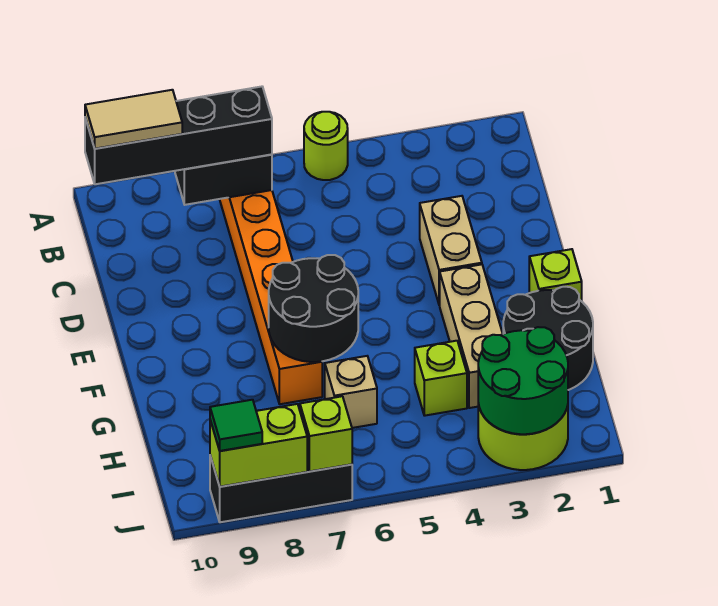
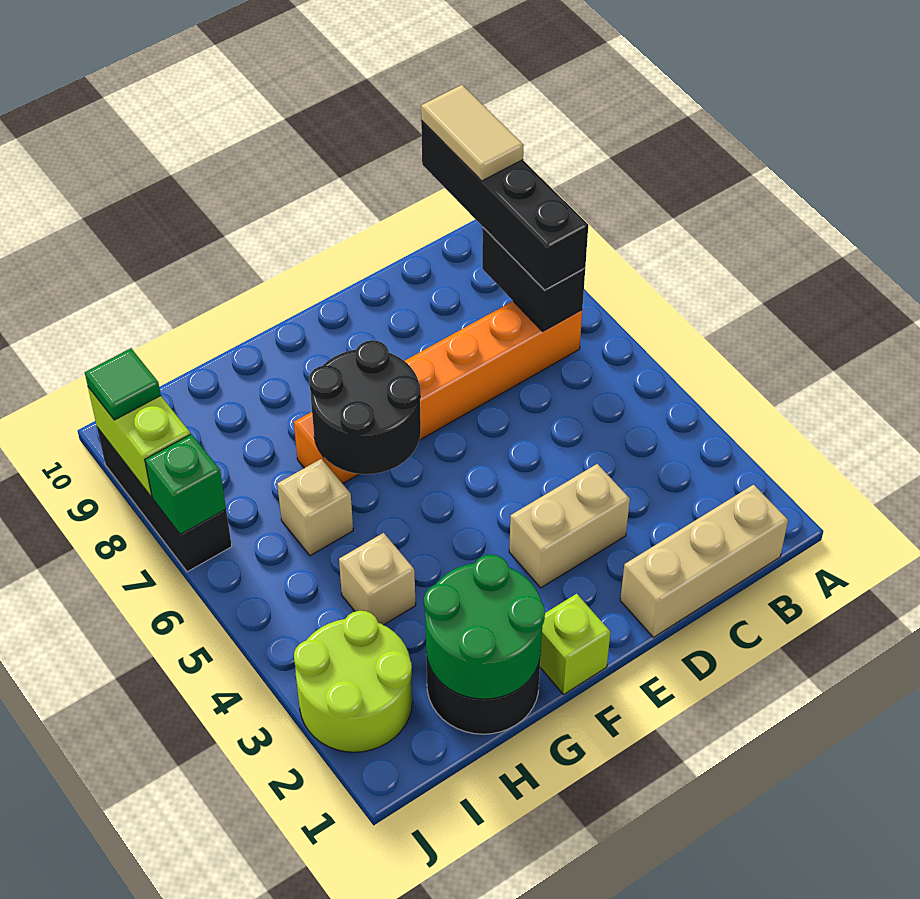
lime round brick A5 level 1 -> none
tan brick F3:H3 level 1 -> tan brick B1:D1 level 1
lime brick H4 level 1 -> tan brick H4 level 1
green round brick I2:J3 level 2 -> green round brick G1:H2 level 2
lime brick J7 level 2 -> green brick J7 level 2

